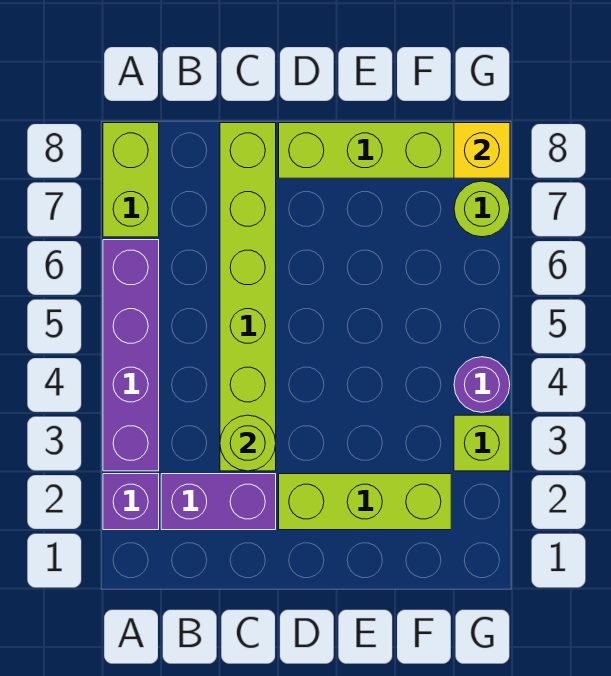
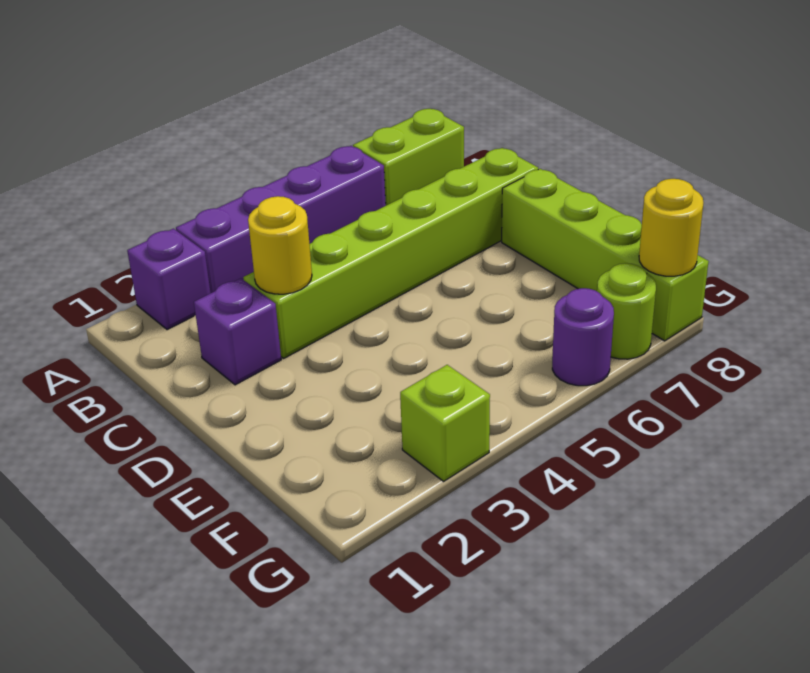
purple brick B2:C2 level 1 -> purple brick C2 level 1
lime round brick C3 level 2 -> yellow round brick C3 level 2
lime brick D2:F2 level 1 -> none
purple round brick G4 level 1 -> purple round brick G6 level 1
yellow brick G8 level 2 -> yellow round brick G8 level 2

